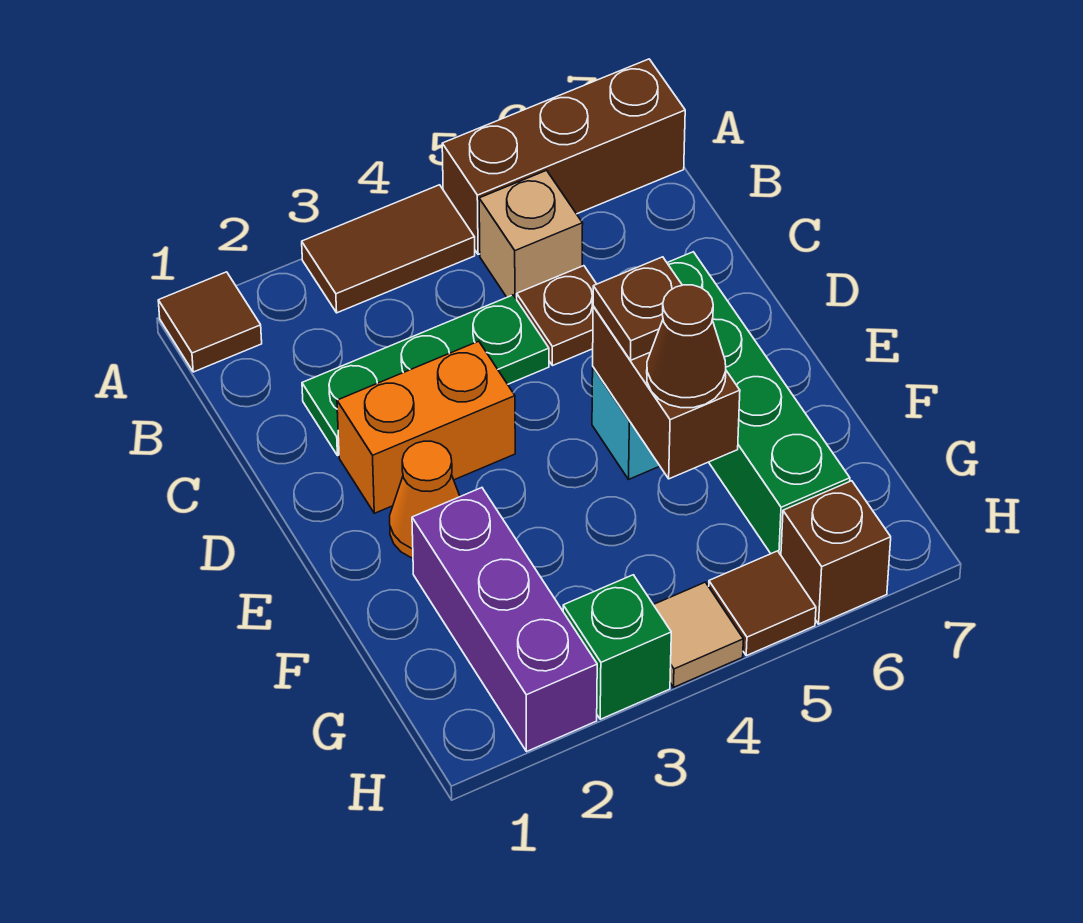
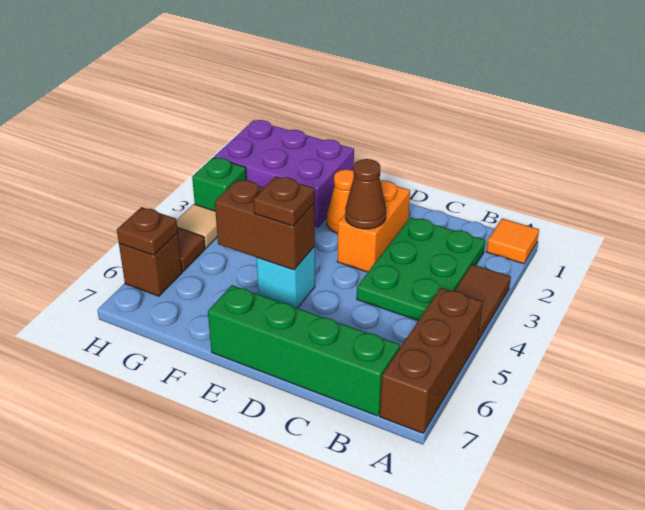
brown tile A1 level 1 -> orange tile A1 level 1
tan brick B5 level 1 -> none
green plate C2:C4 level 1 -> green plate B2:C4 level 1
brown plate C5 level 1 -> brown plate H6 level 2
green brick D6:G6 level 1 -> green brick B7:E7 level 1
purple brick F2:H2 level 1 -> purple brick F1:H2 level 1
brown cone F5 level 3 -> brown cone D3 level 2

